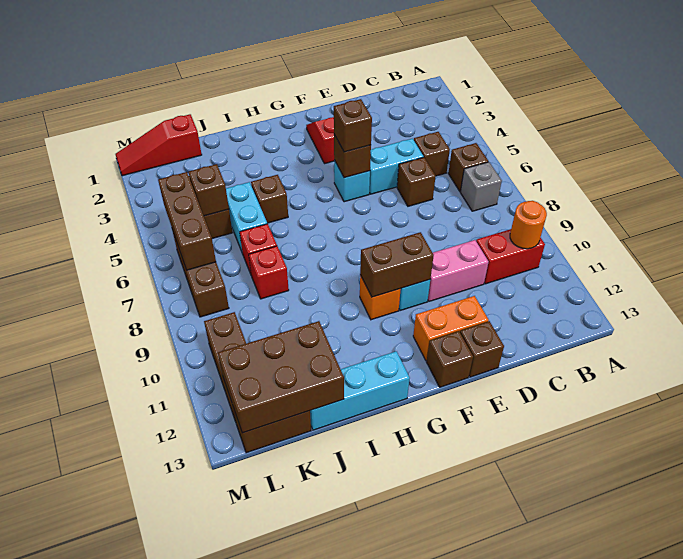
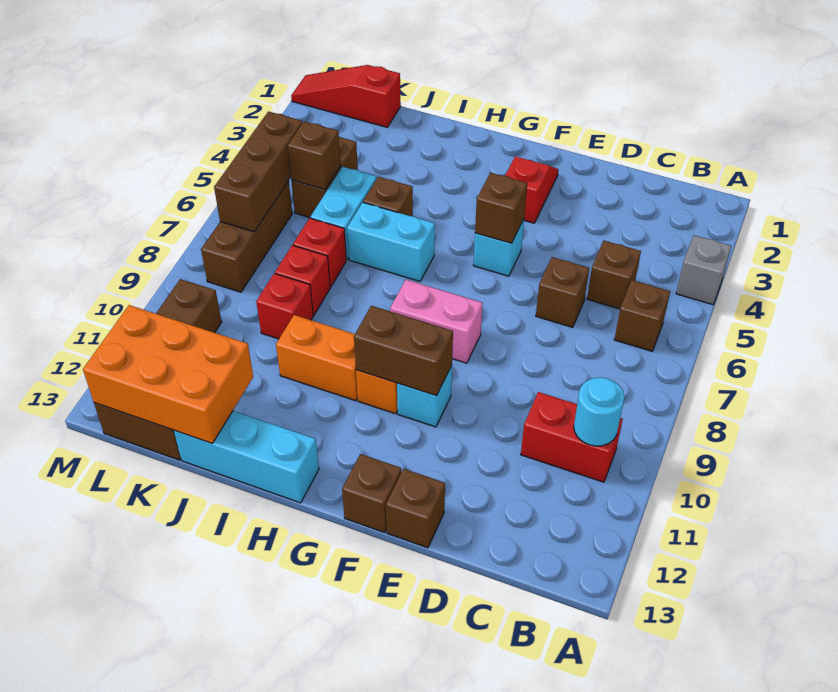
grey brick B7 level 1 -> grey brick A4 level 1
orange round brick B10 level 2 -> cyan round brick B10 level 2
cyan brick D5:E5 level 1 -> cyan brick H6:I6 level 1
pink brick D10:E10 level 1 -> pink brick F8:G8 level 1
orange brick E12:F12 level 1 -> orange brick H10:I10 level 1
brown brick F5 level 3 -> none
none -> red brick J9 level 1
brown brick J12:L13 level 2 -> orange brick J12:L13 level 2

